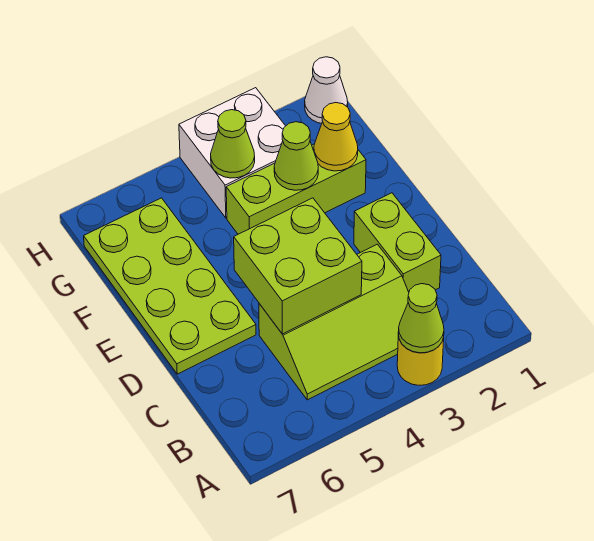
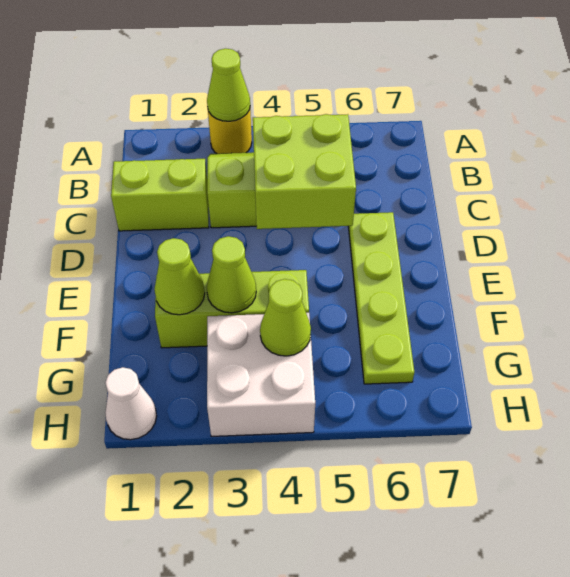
lime brick C2:D2 level 1 -> lime brick C1:C2 level 1
lime plate D6:G7 level 1 -> lime plate D6:G6 level 1
yellow cone F2 level 2 -> lime cone F2 level 2

